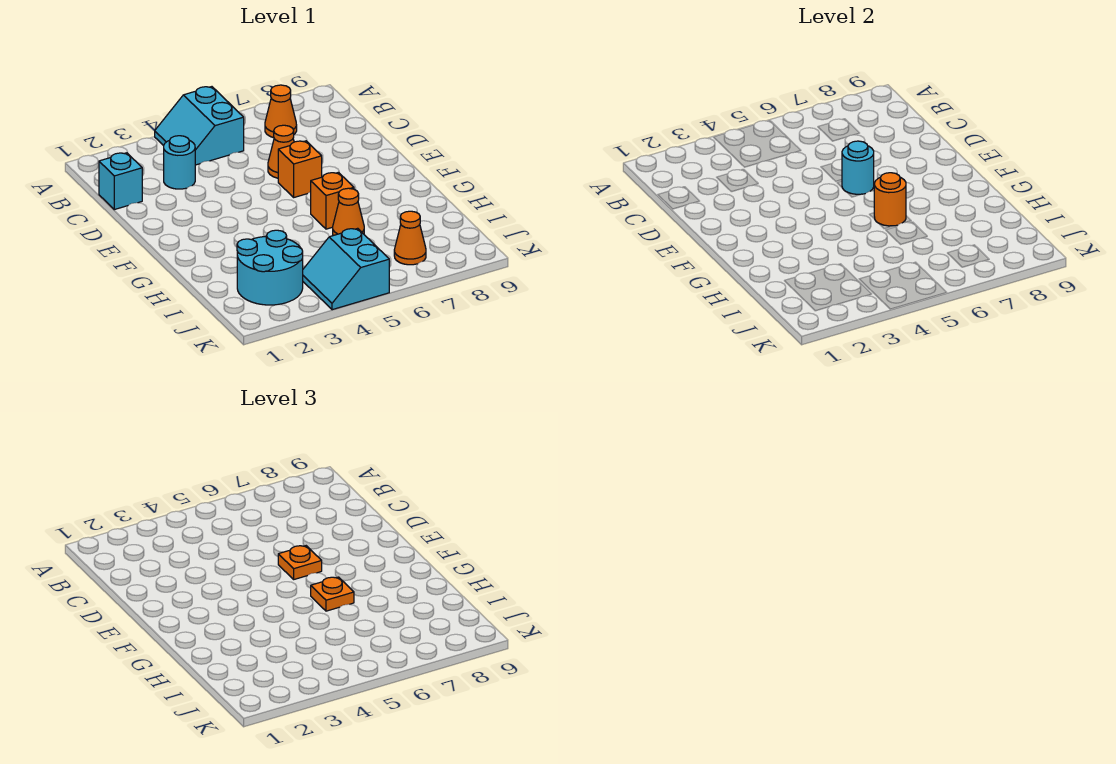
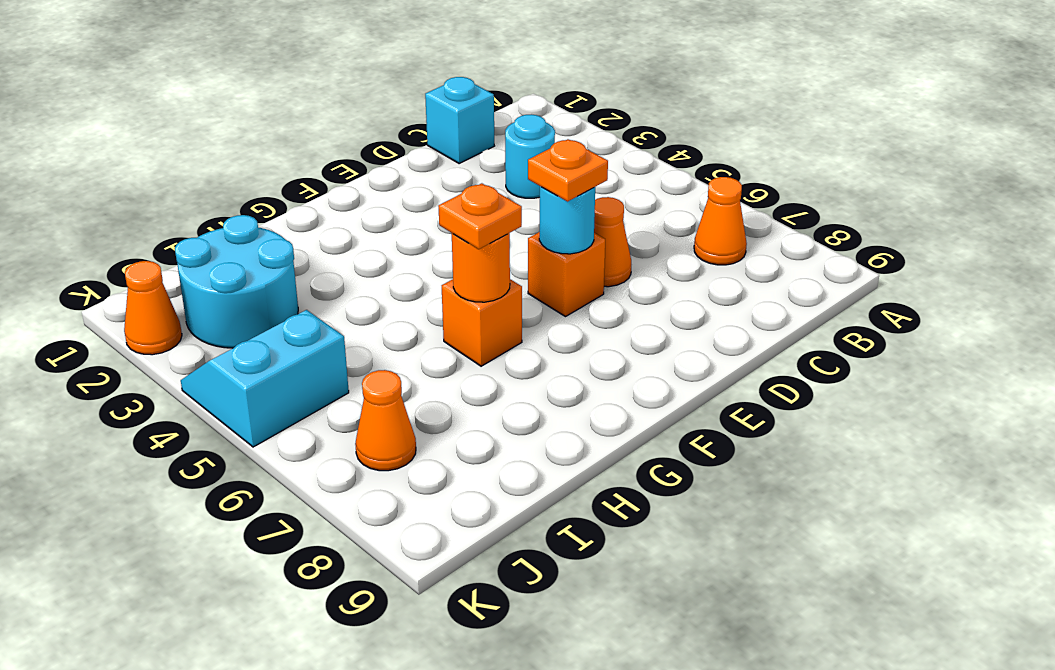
cyan slope A4:B5 level 1 top 5 -> none
orange cone H6 level 1 -> orange cone K2 level 1

